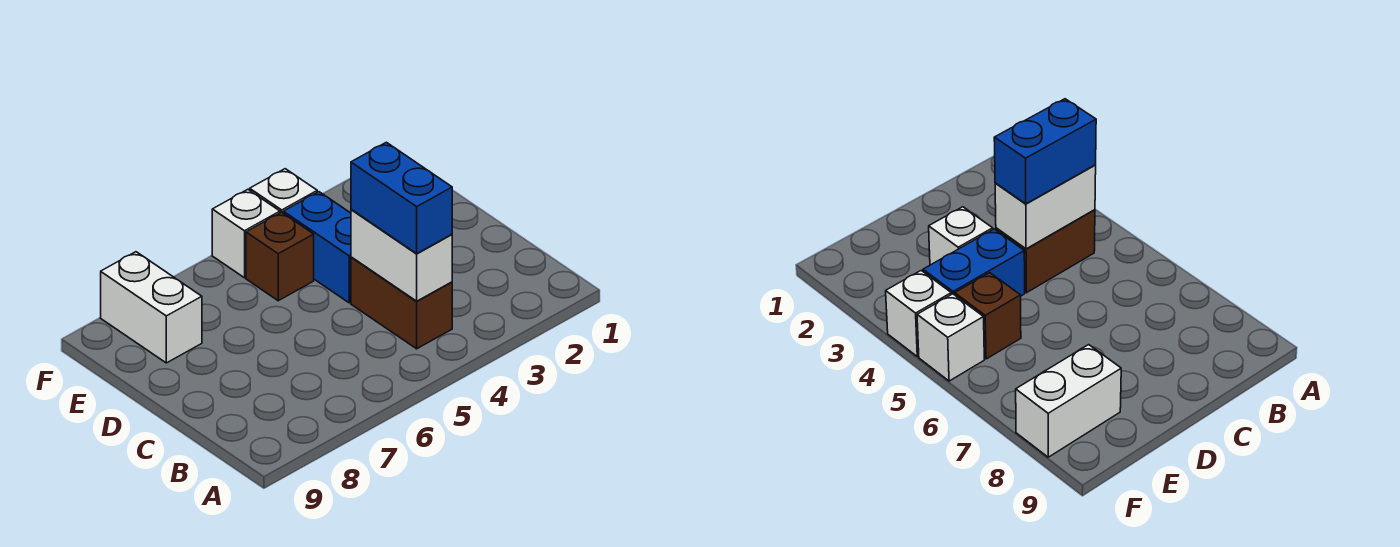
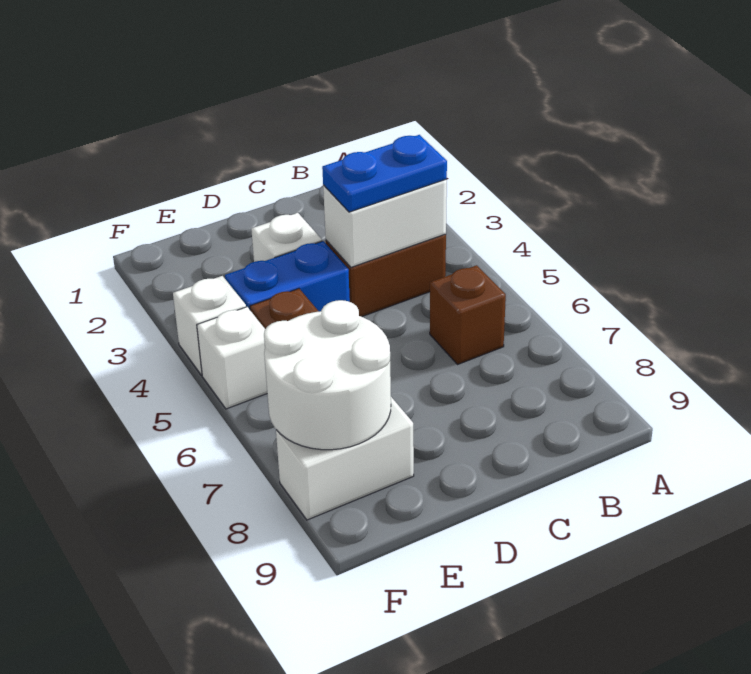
blue brick B4:C4 level 3 -> blue plate B4:C4 level 3
none -> brown brick B6 level 1
none -> white round brick E7:F8 level 2

